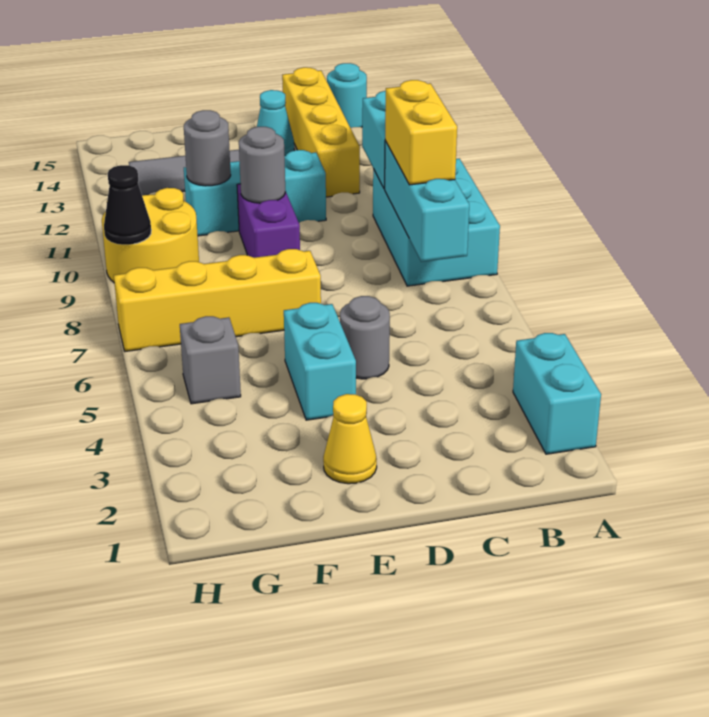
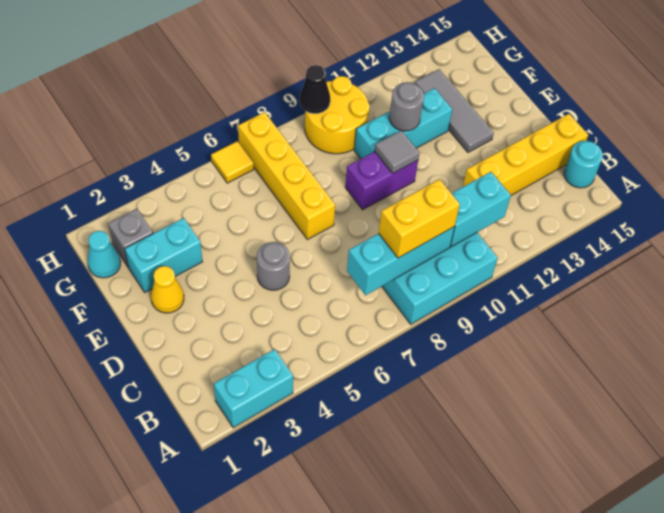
cyan brick D11:F11 level 1 -> cyan brick F10:F12 level 1
cyan cone D14 level 1 -> cyan cone G1 level 1
cyan brick E4:E5 level 1 -> cyan brick F2:F3 level 1
grey round brick E10 level 2 -> grey tile E10 level 2
grey brick G5 level 1 -> grey brick G2 level 1
none -> yellow tile H6 level 1

